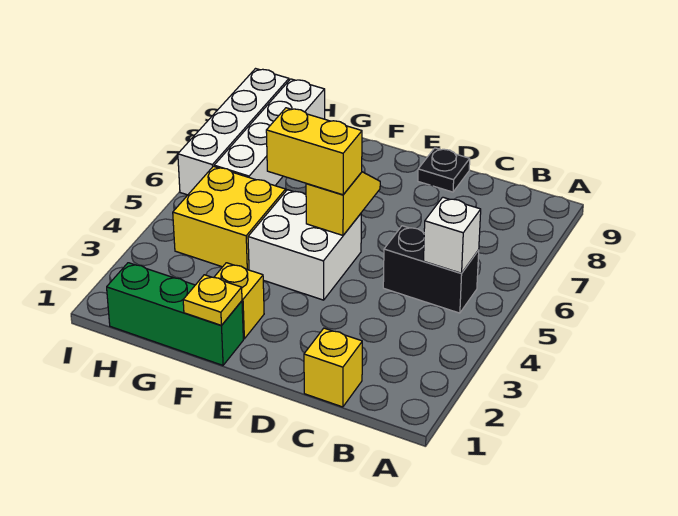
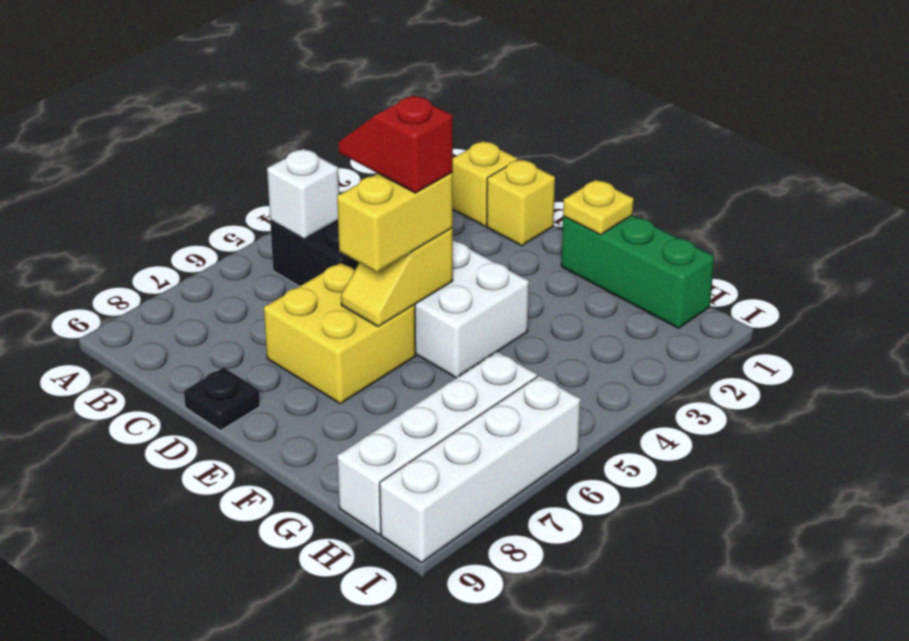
none -> red slope D5:E5 level 4 top E
yellow brick E5:F5 level 3 -> yellow brick E5:E6 level 3
yellow brick F2 level 1 -> yellow brick D1 level 1
yellow brick G4:H5 level 1 -> yellow brick D6:E7 level 1

